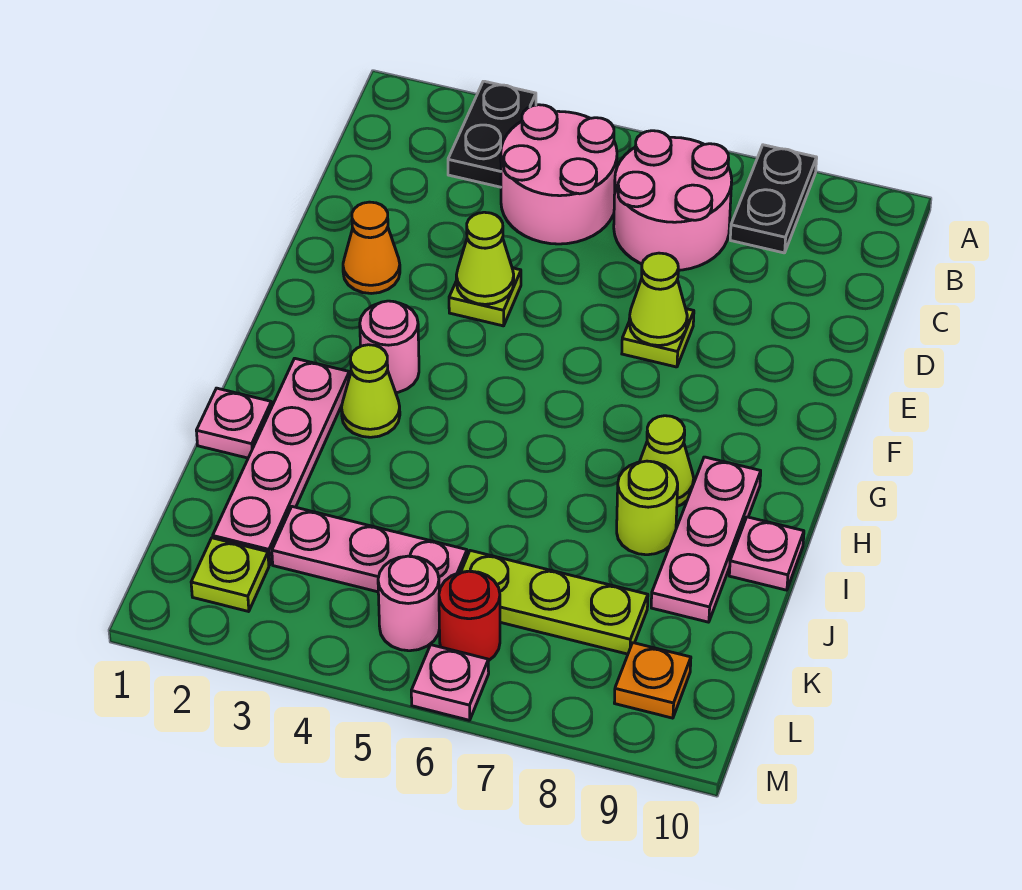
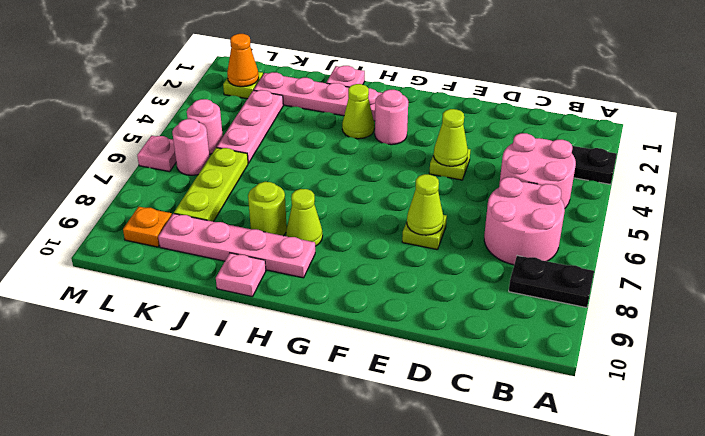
orange cone E2 level 1 -> orange cone L2 level 2
pink plate H9:J9 level 1 -> pink plate H9:K9 level 1
red round brick L6 level 1 -> pink round brick L6 level 1

